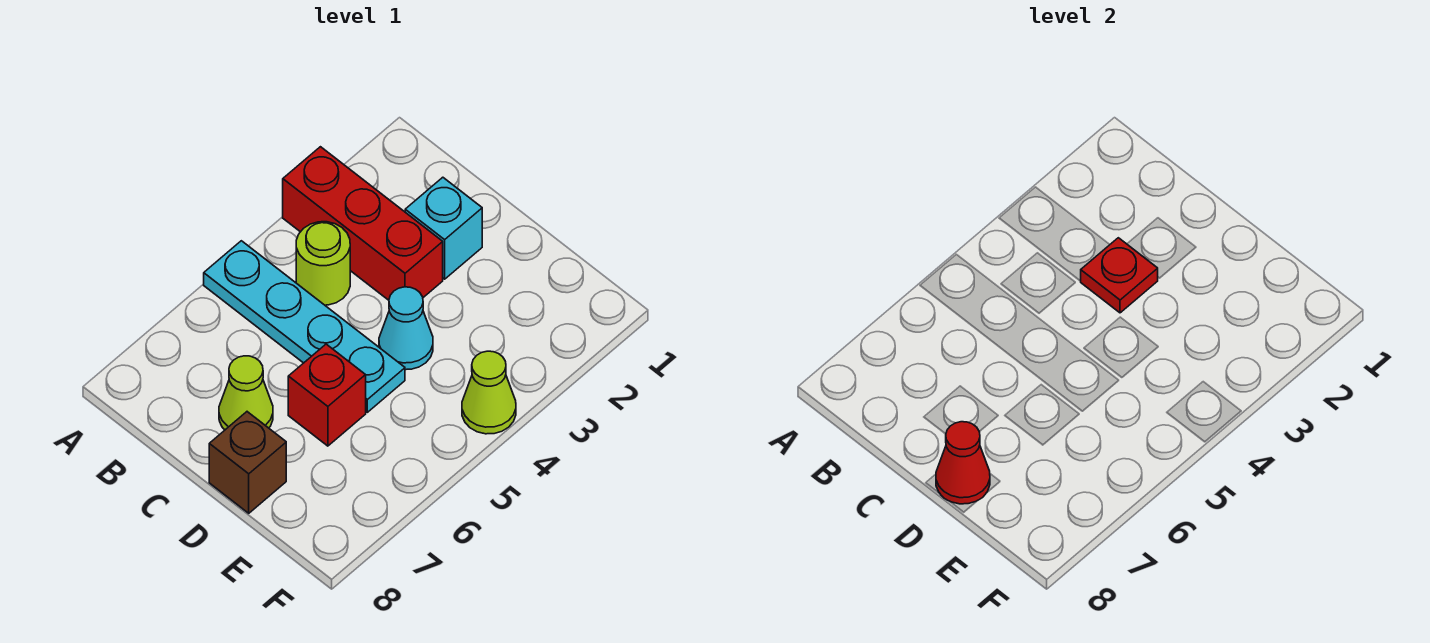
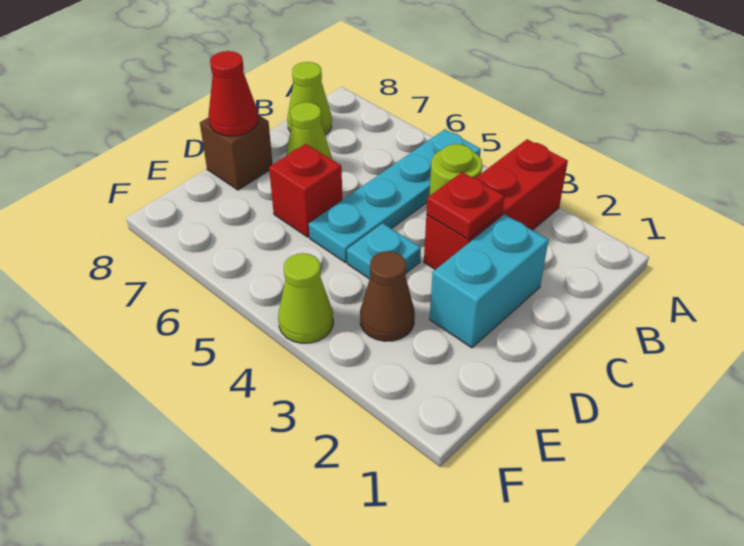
none -> lime cone B8 level 1
cyan brick C2 level 1 -> cyan brick C2:D2 level 1
cyan cone D4 level 1 -> cyan plate D4 level 1
none -> brown cone E3 level 1

